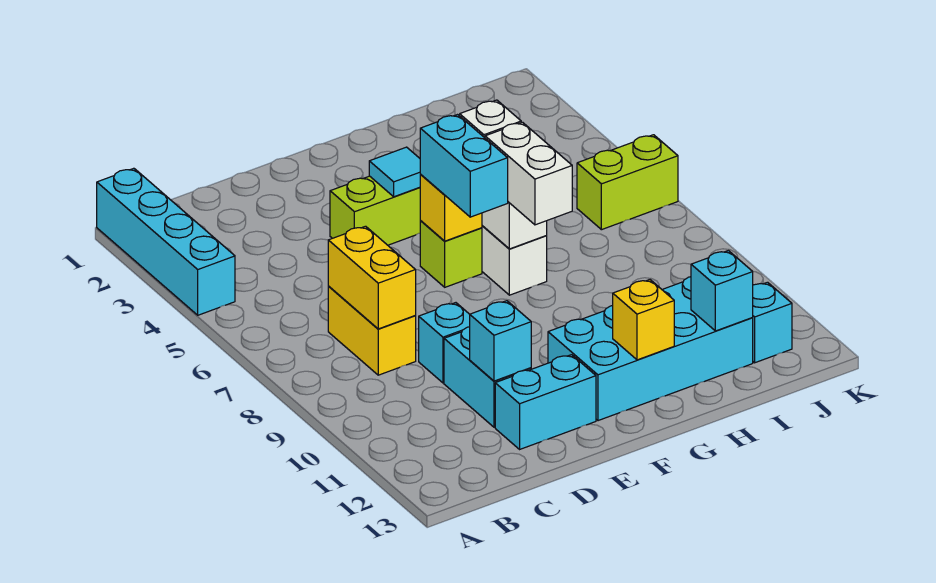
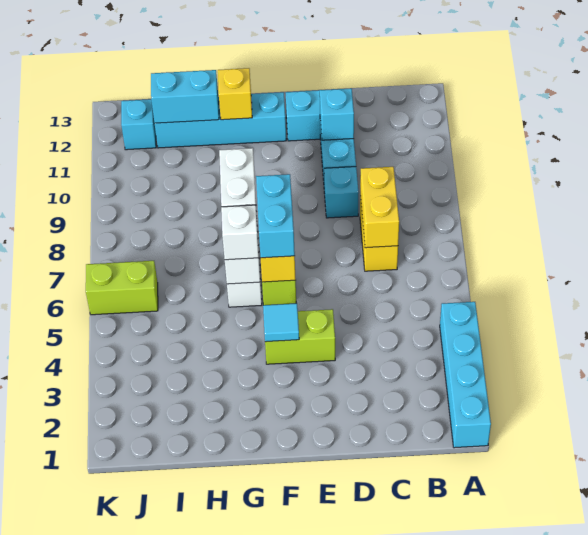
cyan brick F11:I12 level 1 -> cyan brick F12:I12 level 1
cyan brick I12 level 2 -> cyan brick H12:I12 level 2

